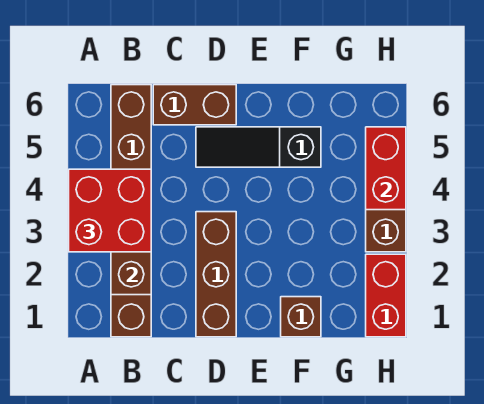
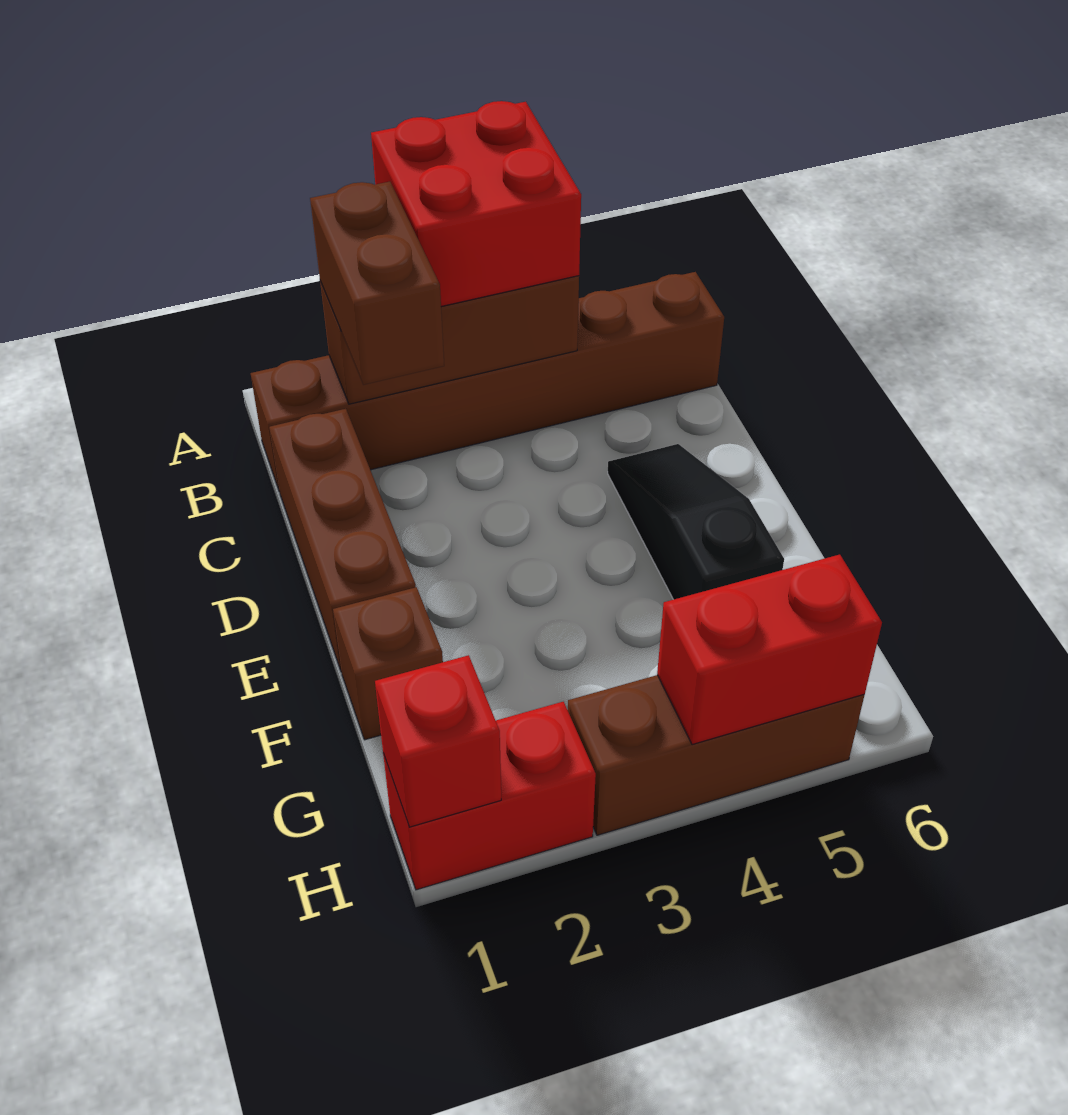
brown brick C6:D6 level 1 -> brown brick B2:C2 level 3
brown brick D1:D3 level 1 -> brown brick C1:E1 level 1
none -> red brick H1 level 2

